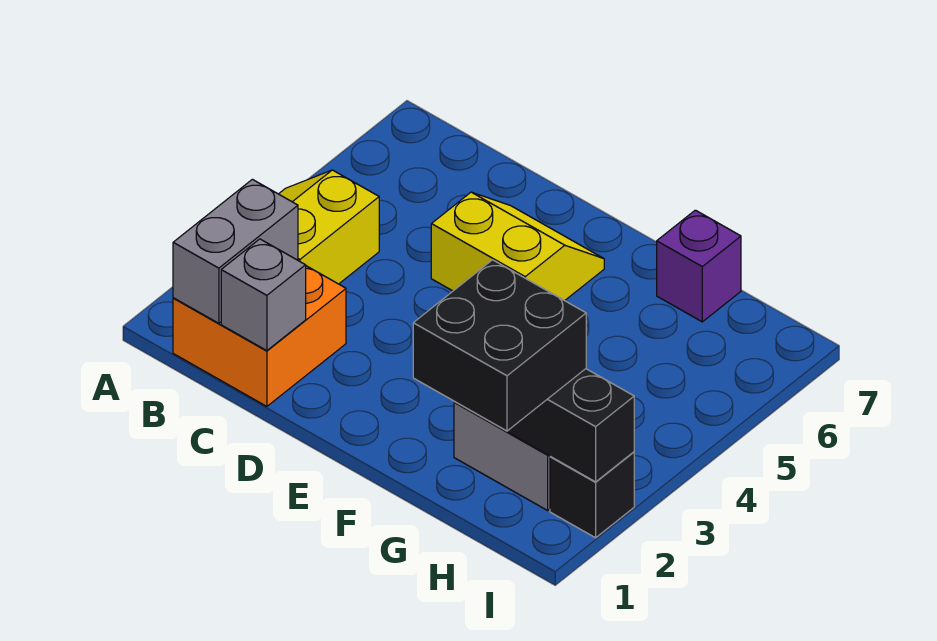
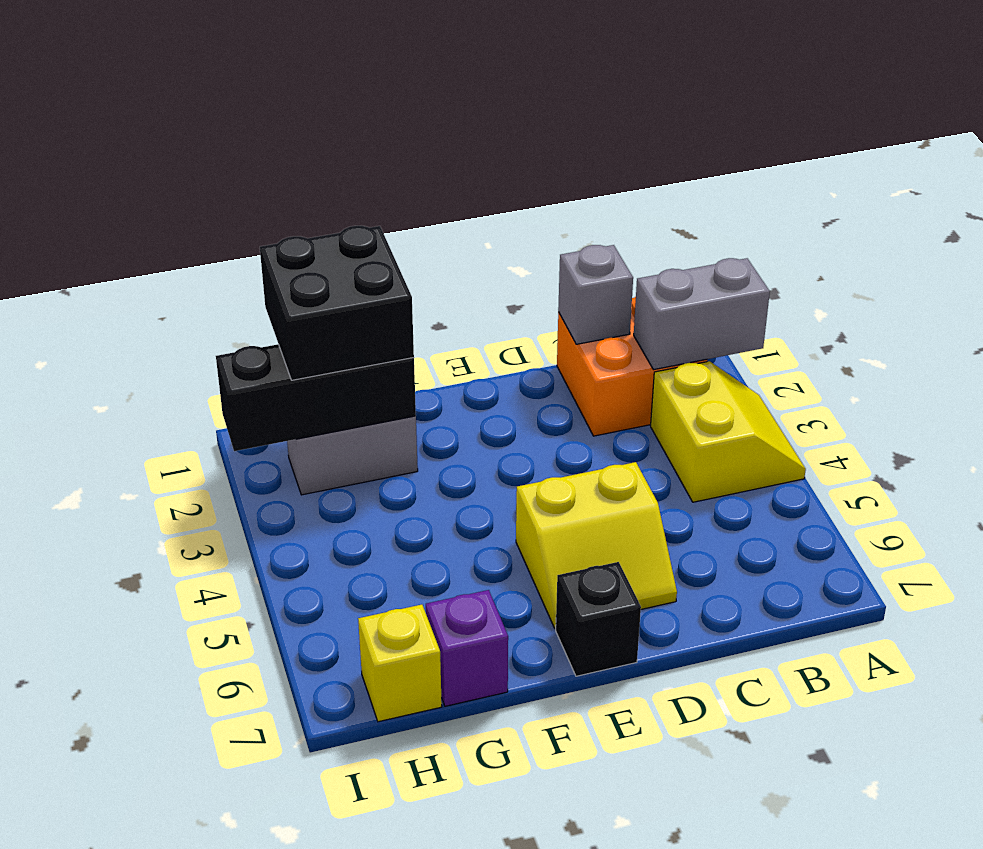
grey brick B1:B2 level 2 -> grey brick A2:B2 level 2
none -> yellow brick H7 level 1
black brick I2 level 1 -> black brick E7 level 1

